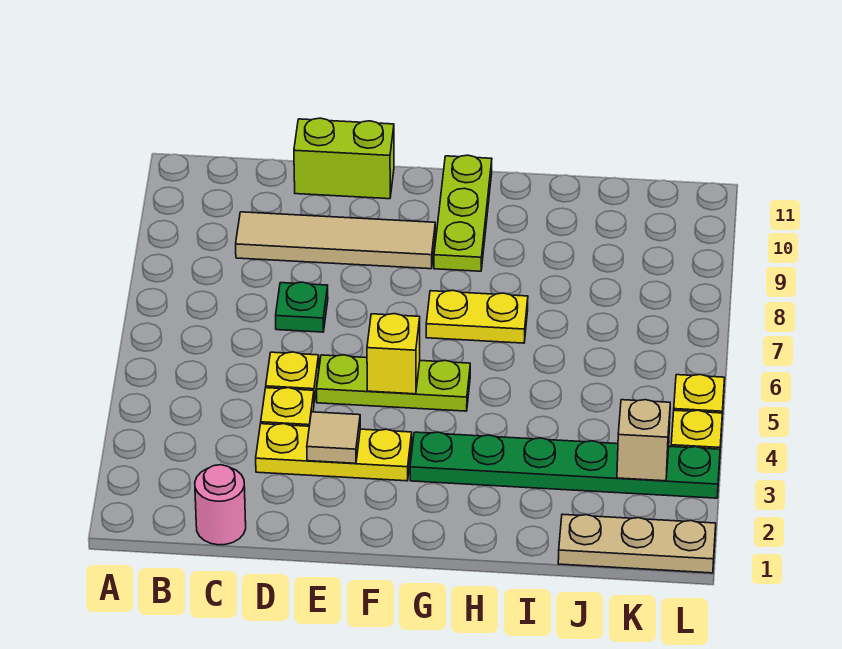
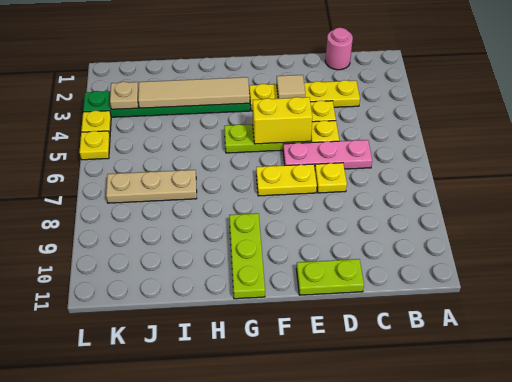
none -> pink plate C6:E6 level 1
tan tile C9:F9 level 1 -> tan tile G3:J3 level 2
yellow plate D3:F3 level 1 -> yellow plate C3:F3 level 1
green plate D7 level 1 -> yellow plate D7 level 1
lime brick D11:E11 level 1 -> lime plate D11:E11 level 1
yellow brick F5 level 2 -> yellow brick E5:F5 level 2
yellow plate G7:H7 level 1 -> yellow plate E7:F7 level 1
tan plate J1:L1 level 1 -> tan plate I7:K7 level 1
tan brick K3 level 2 -> tan plate K3 level 2

